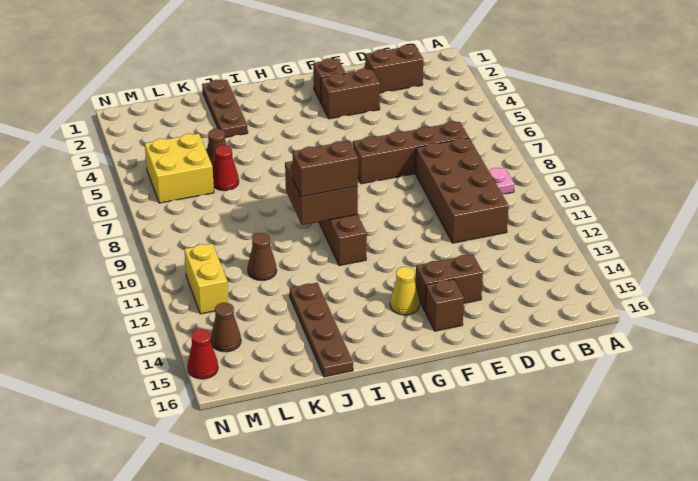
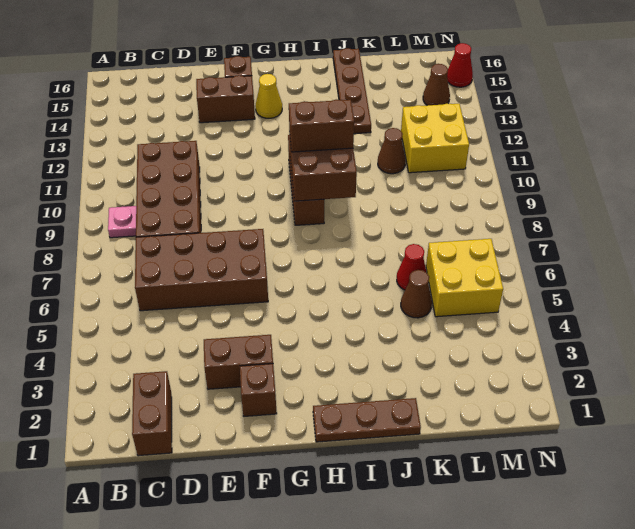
brown brick C2:D2 level 1 -> brown brick C1:C2 level 1
brown brick C7:F7 level 1 -> brown brick C6:F7 level 1
brown plate J1:J3 level 1 -> brown plate H1:J1 level 1
yellow brick M11:M12 level 1 -> yellow brick L11:M12 level 1

